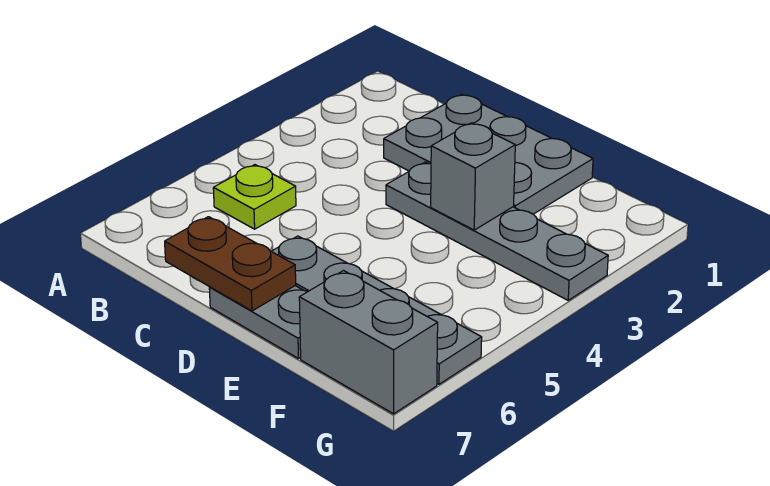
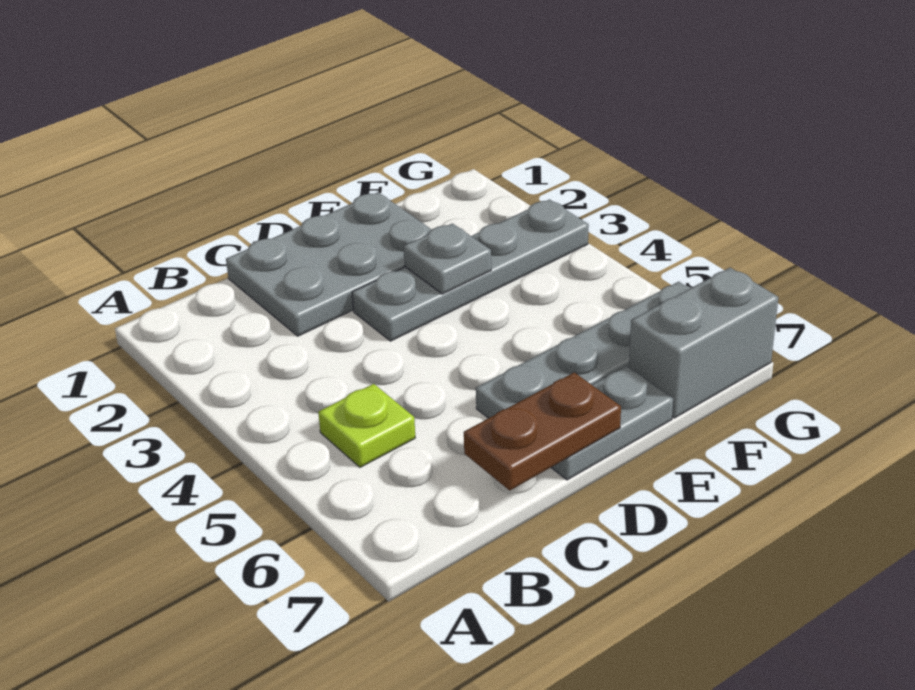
grey brick E3 level 2 -> grey plate E3 level 2

